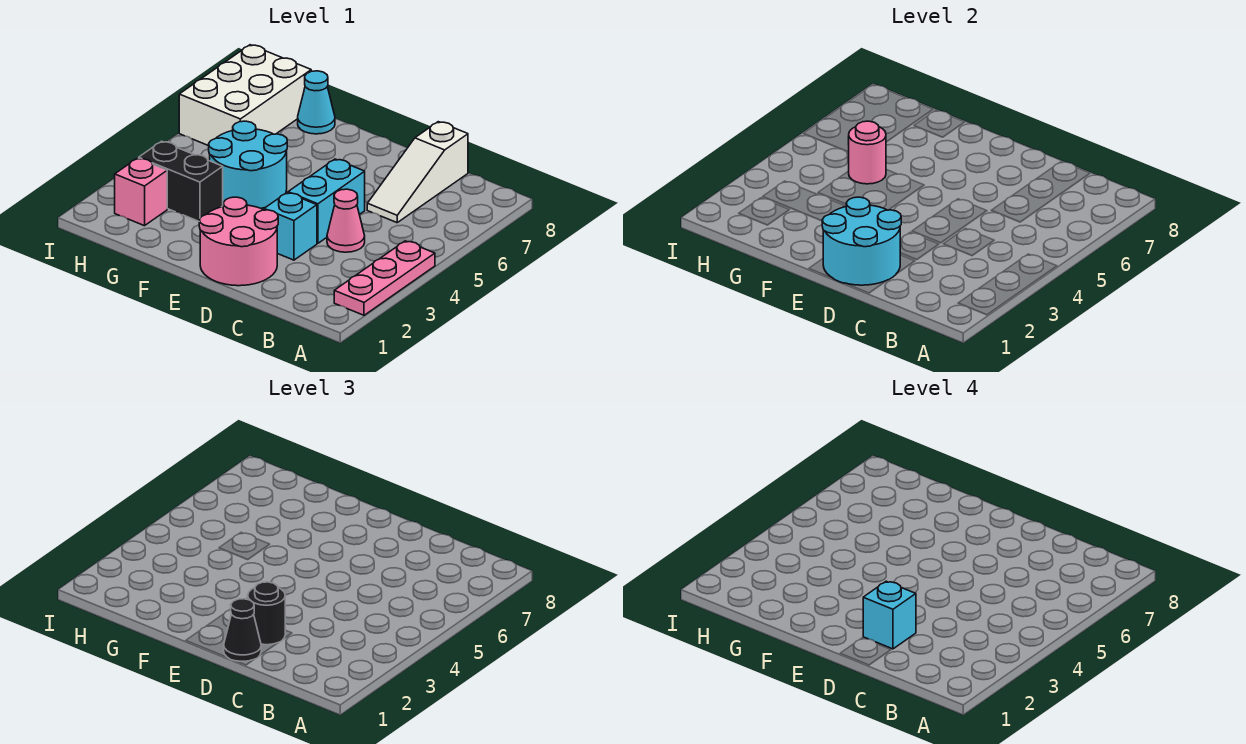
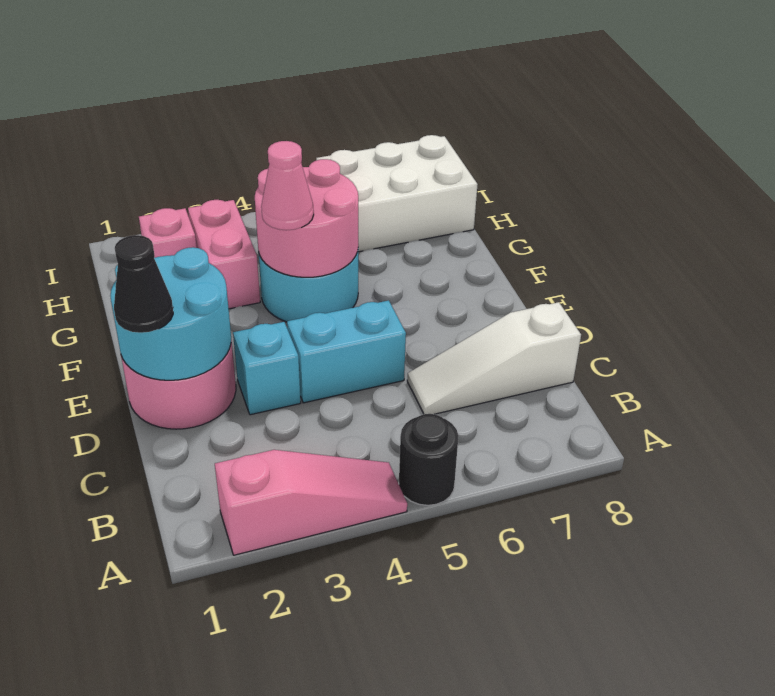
pink plate A2:A4 level 1 -> pink slope A2:A4 level 1 top 2
pink cone C4 level 1 -> pink cone F4 level 3
black round brick D2 level 3 -> black round brick A5 level 1
cyan brick D2 level 4 -> none
black brick G3:H3 level 1 -> pink brick G3:H3 level 1
pink round brick G5 level 2 -> pink round brick F4:G5 level 2
cyan cone G8 level 1 -> none

